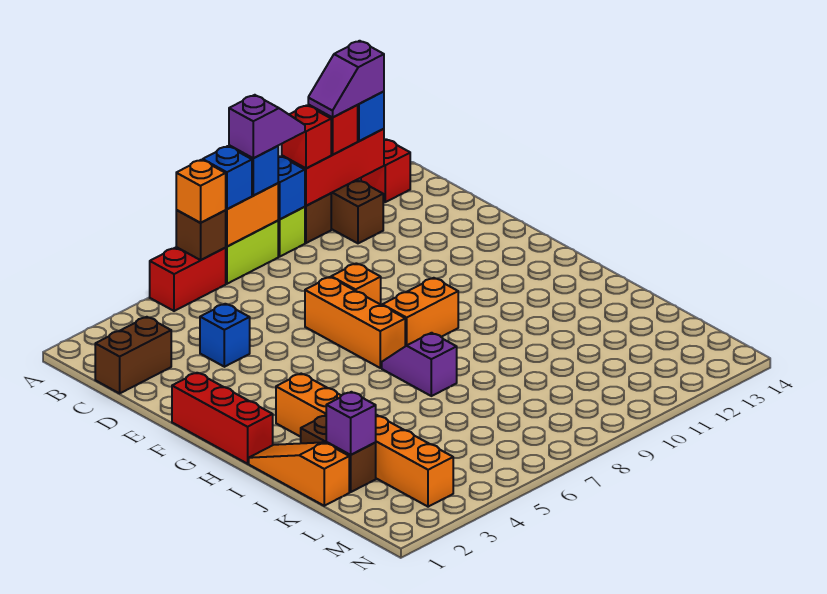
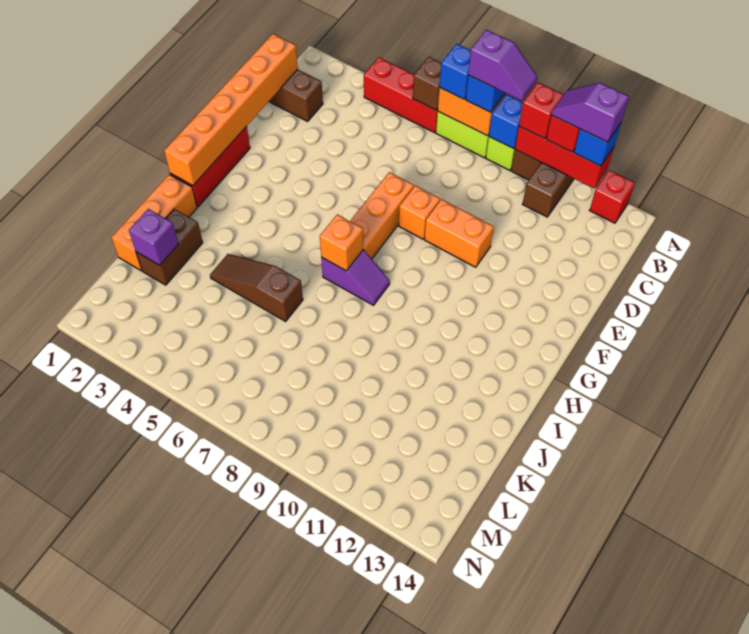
red brick A5:A6 level 1 -> red brick A4:A6 level 1
orange brick A6 level 3 -> orange brick H7 level 2
blue brick D4 level 1 -> none
orange brick G8:G9 level 1 -> orange brick E9:E10 level 1
orange brick H3:M3 level 1 -> orange brick C1:H1 level 2
purple slope H7:I7 level 1 top I -> purple slope H7:H8 level 1 top 7
orange slope I1:K1 level 1 top K -> orange brick I1:K1 level 1
none -> brown slope J4:J6 level 1 top 6

